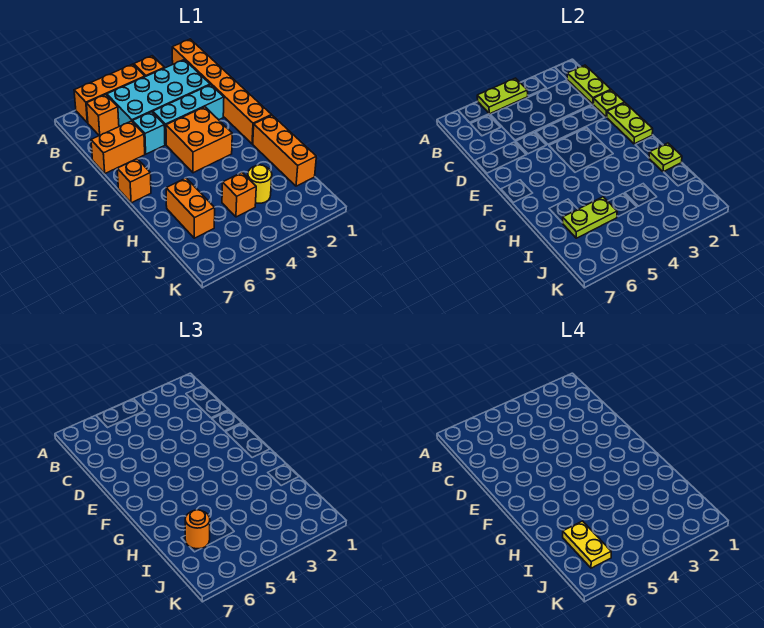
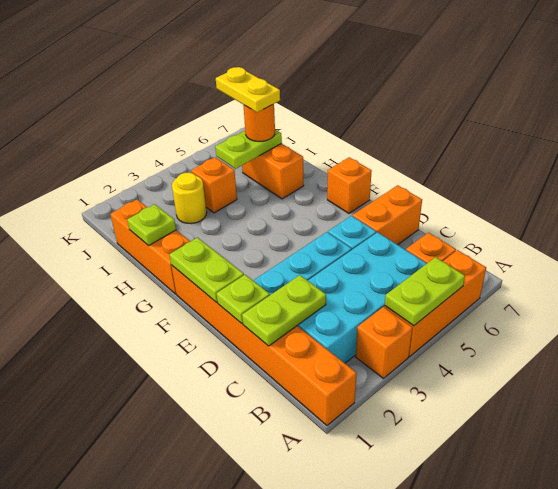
lime plate B1:C1 level 2 -> lime plate C1:C2 level 2
orange brick E3:F4 level 1 -> none

